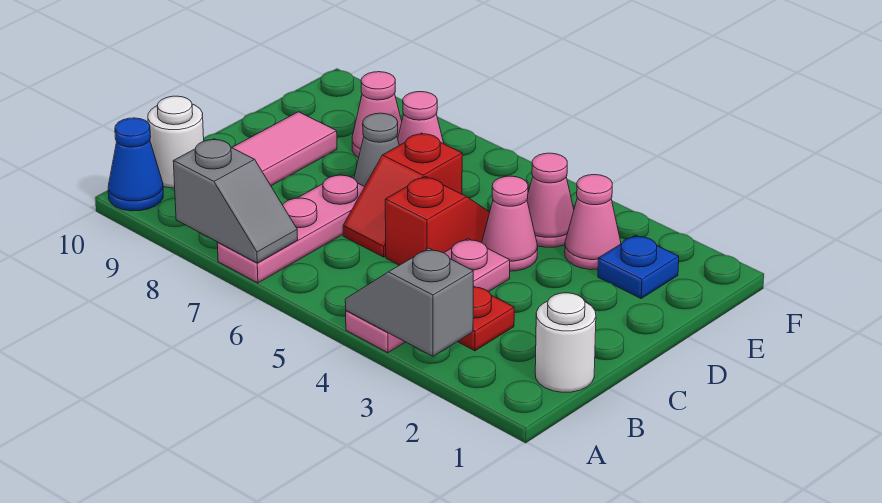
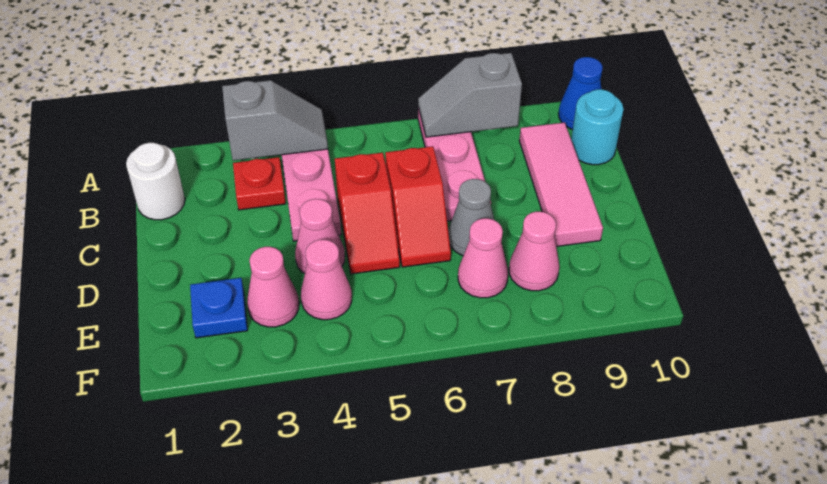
white round brick B10 level 1 -> cyan round brick B10 level 1
red slope C6:D6 level 1 top D -> red slope C6:D6 level 1 top C

